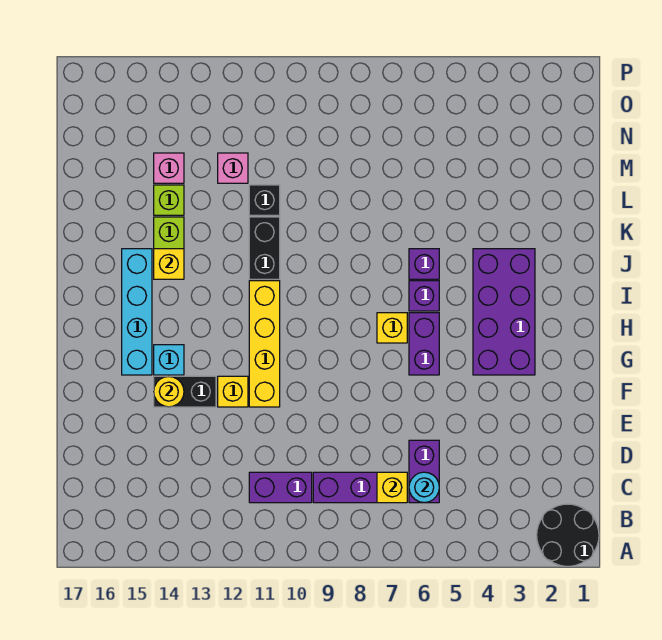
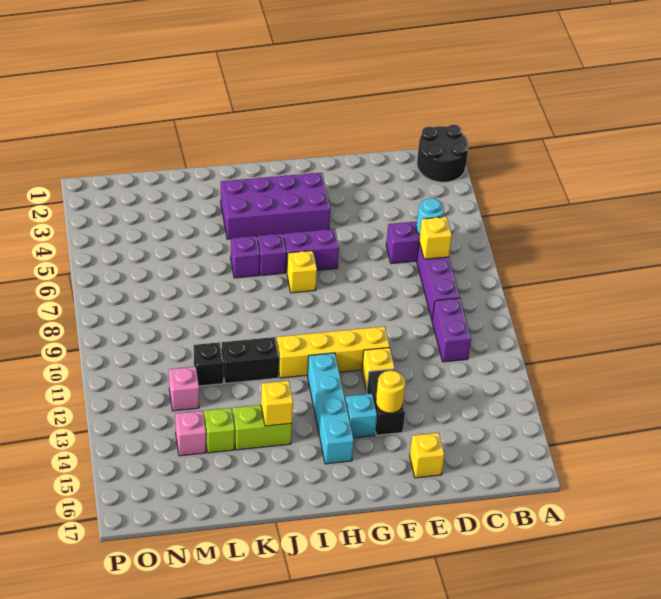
none -> yellow brick E16 level 1
cyan brick G15:J15 level 1 -> cyan brick H12:H15 level 1

